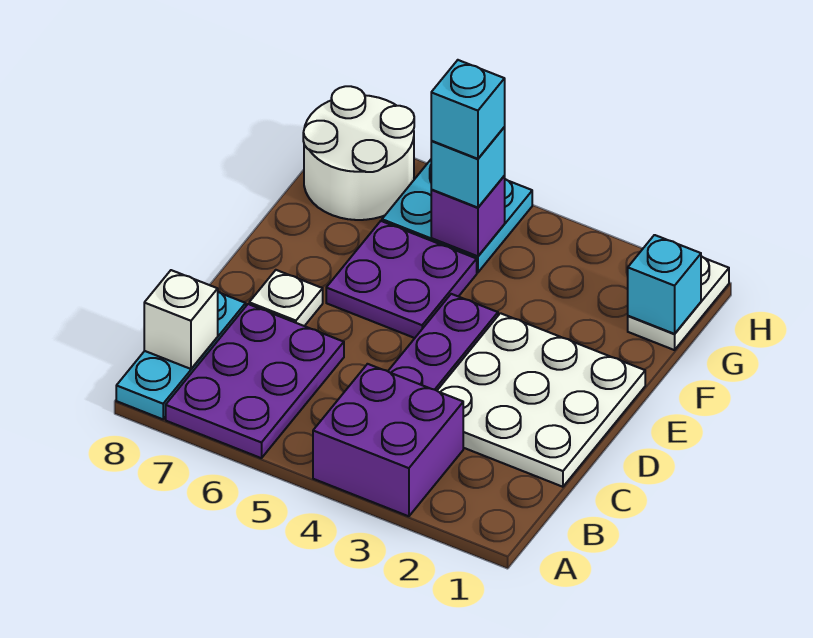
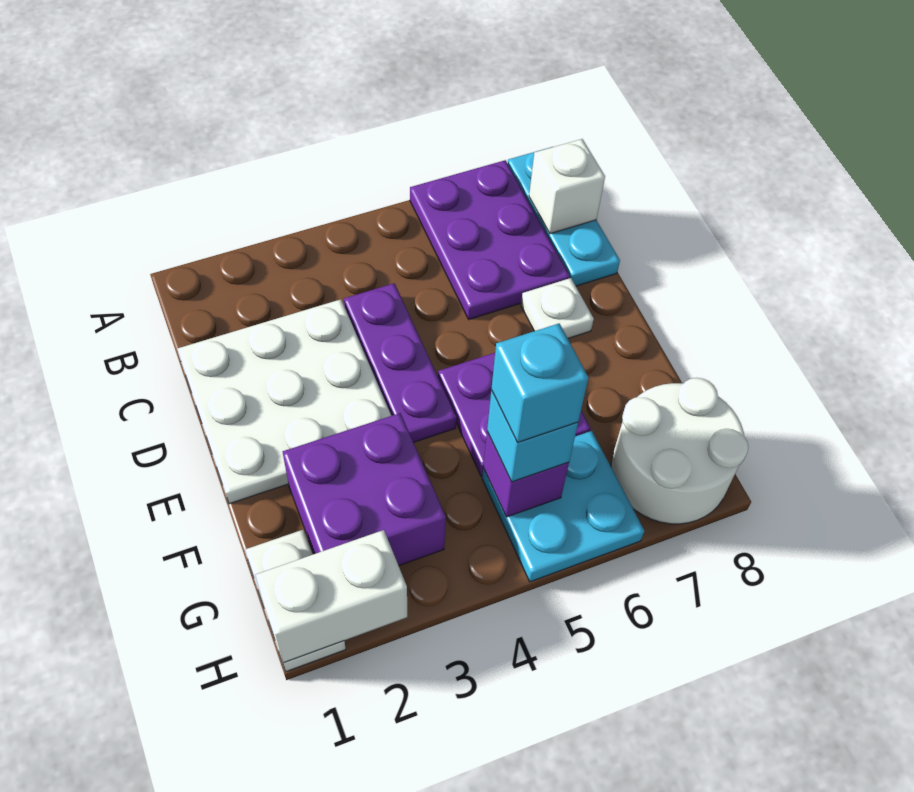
purple brick A3:B4 level 1 -> purple brick F2:G3 level 1
cyan brick G1 level 2 -> none
none -> white brick H1:H2 level 2

